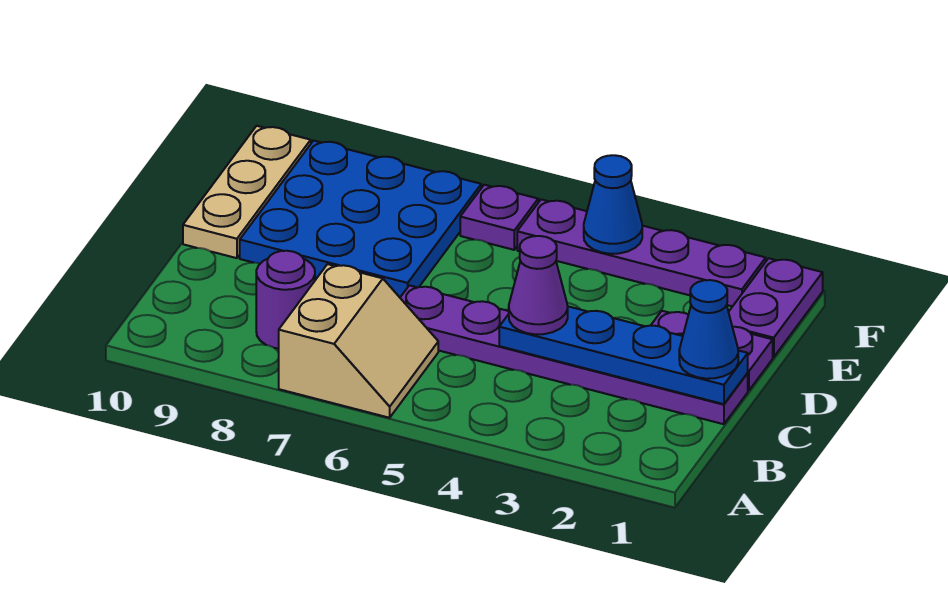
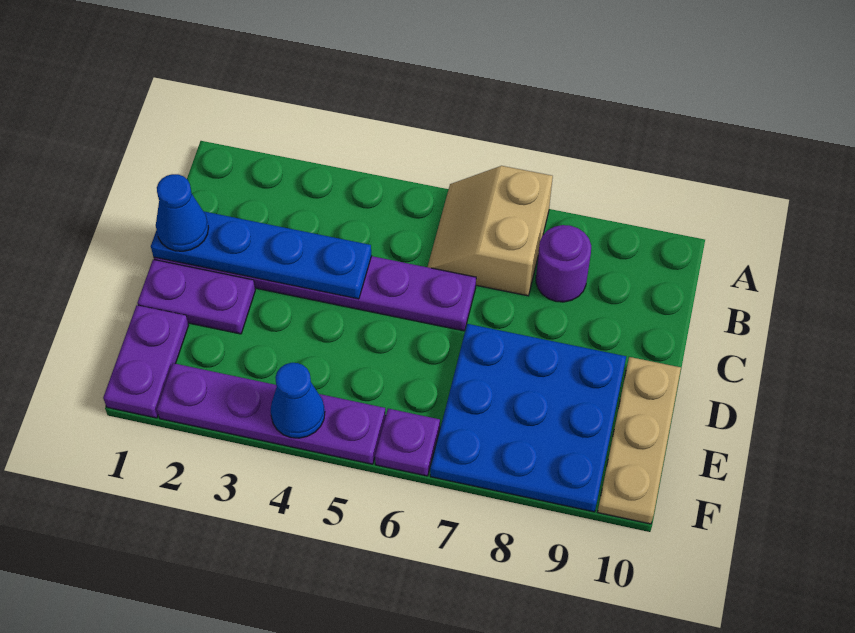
purple cone C4 level 3 -> none

